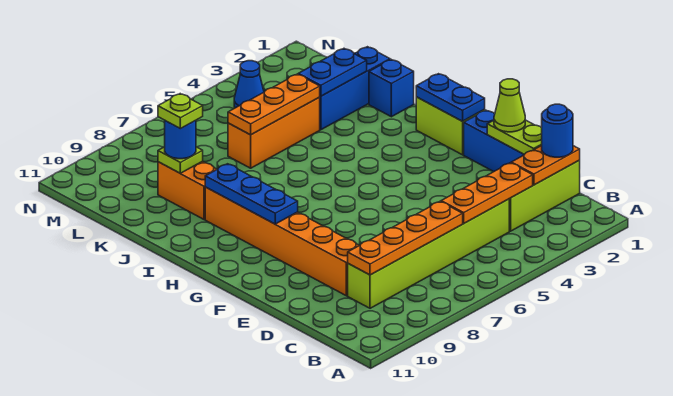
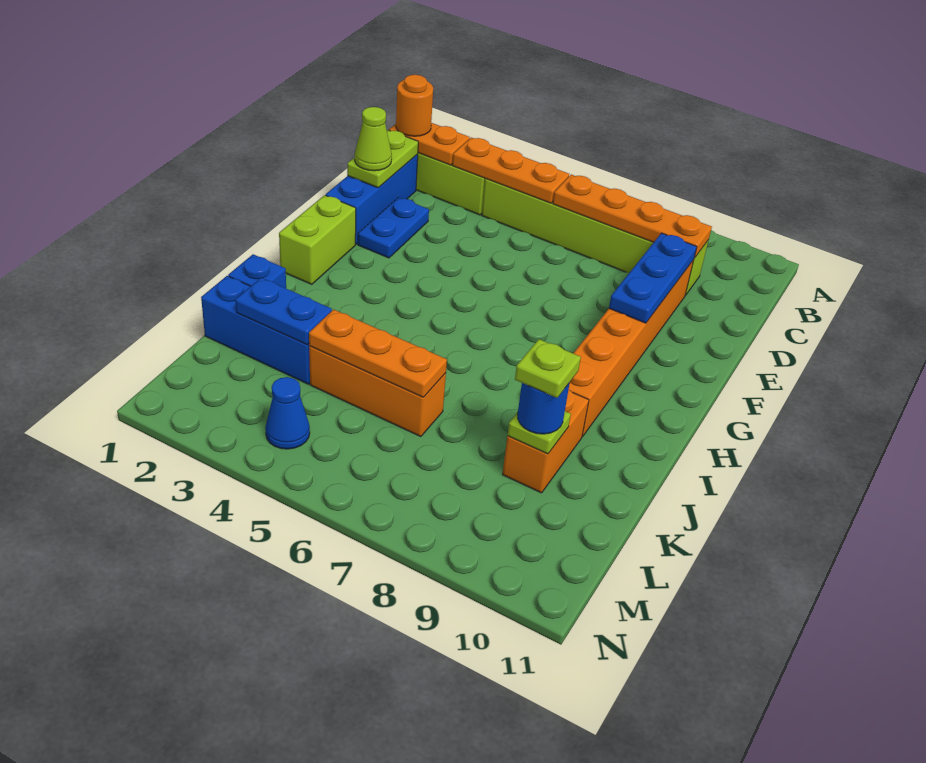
blue round brick C1 level 3 -> orange round brick C1 level 3
blue plate G1:H1 level 2 -> blue plate E2:F2 level 1
blue plate G9:I9 level 2 -> blue plate D9:F9 level 2

